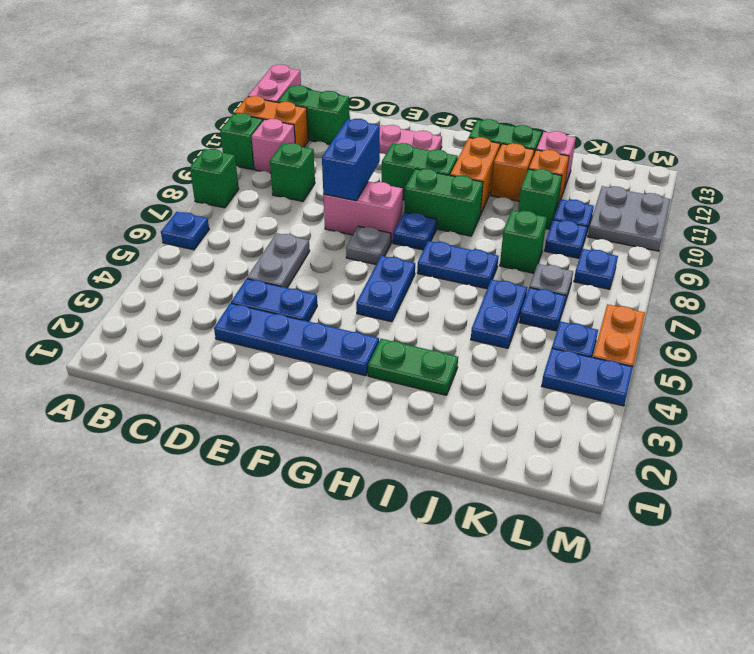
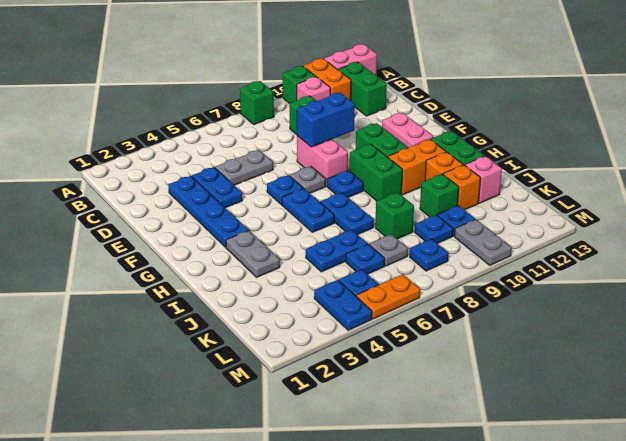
blue plate A6 level 1 -> blue plate F6 level 1
blue plate G5:G6 level 1 -> blue plate G6:H6 level 1
green plate H3:I3 level 1 -> grey plate H3:I3 level 1
grey plate L10:M11 level 1 -> grey plate L10:M10 level 1

